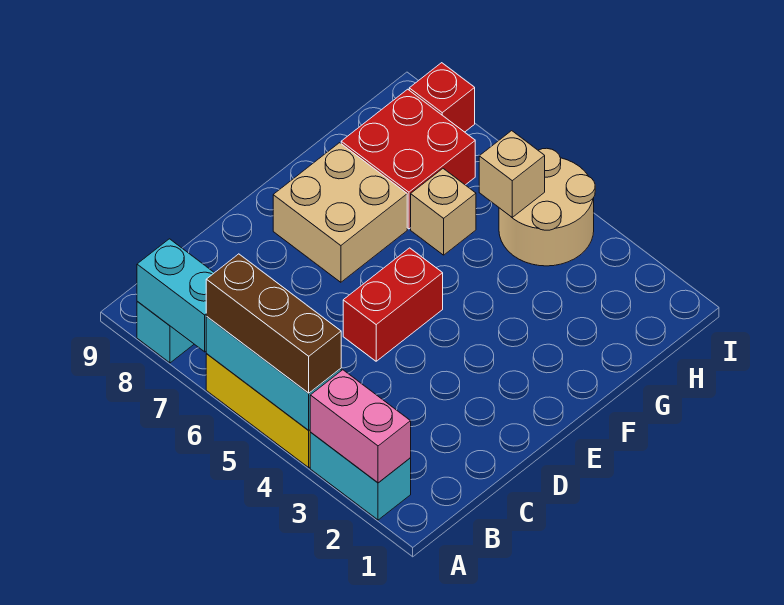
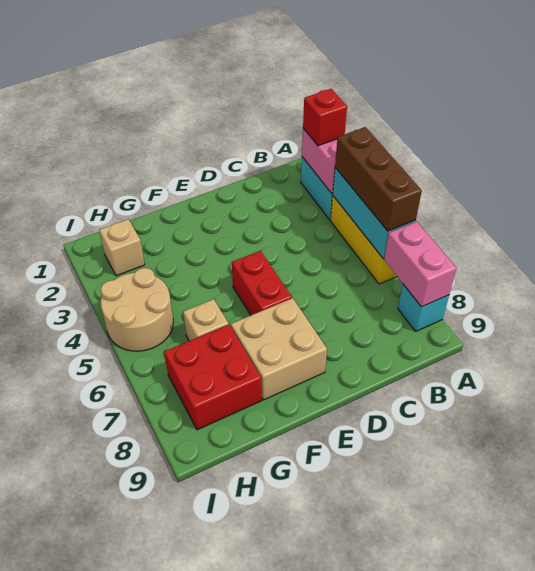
cyan brick A7:A8 level 2 -> pink brick A7:A8 level 2
red brick D5:E5 level 1 -> red brick E5:E6 level 1
tan brick H5 level 2 -> tan brick H2 level 1
red brick I8 level 1 -> red brick A2 level 3

